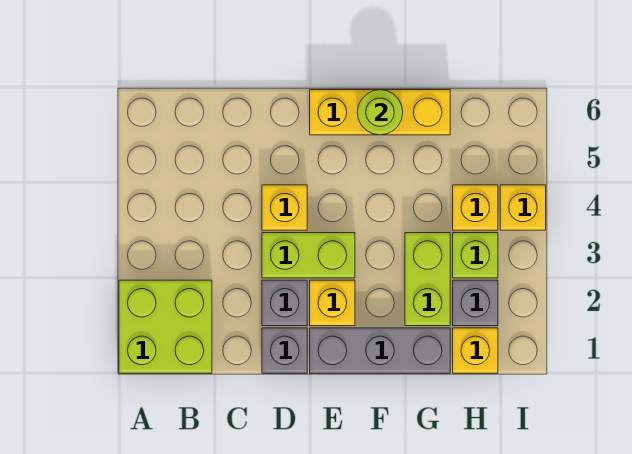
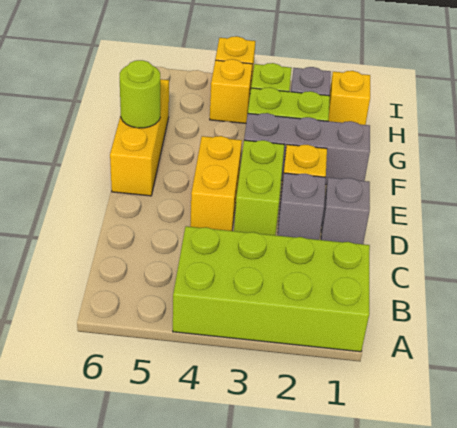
lime brick A1:B2 level 1 -> lime brick A1:B4 level 1
yellow brick D4 level 1 -> yellow brick D4:E4 level 1
grey brick E1:G1 level 1 -> grey brick F1:F3 level 1

